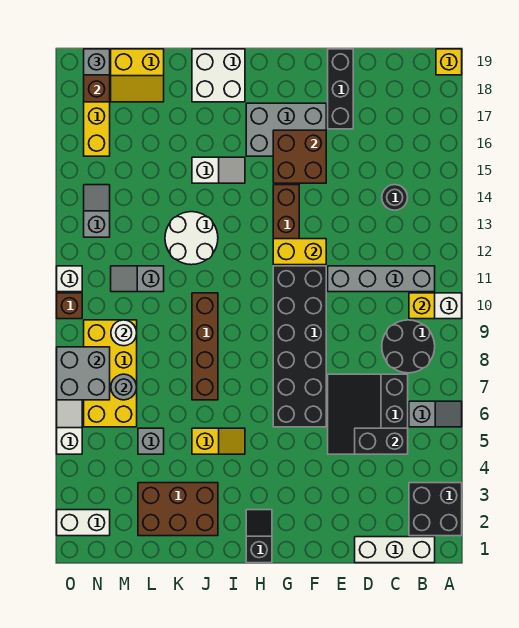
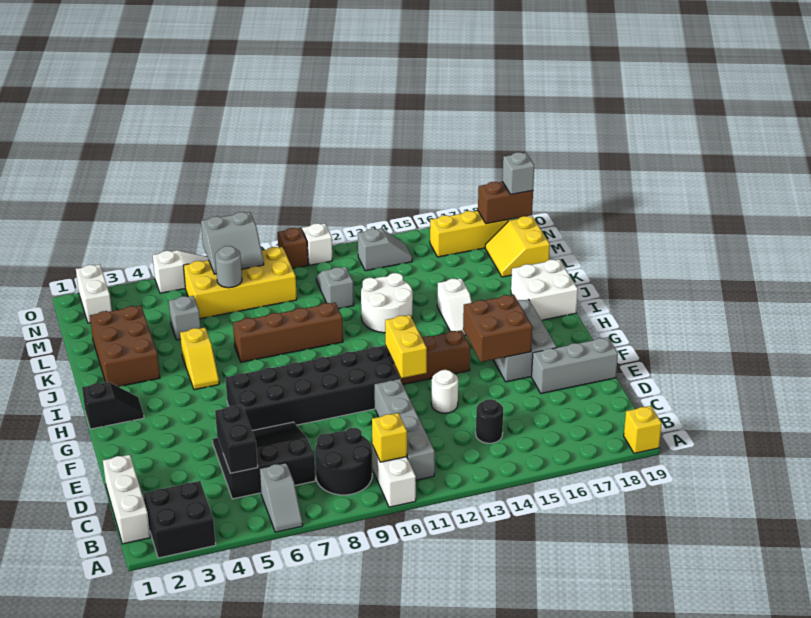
black brick E17:E19 level 1 -> grey brick E17:E19 level 1
white round brick M9 level 2 -> white round brick E13 level 1
grey brick N7:O8 level 2 -> grey slope N7:O8 level 2 top O

